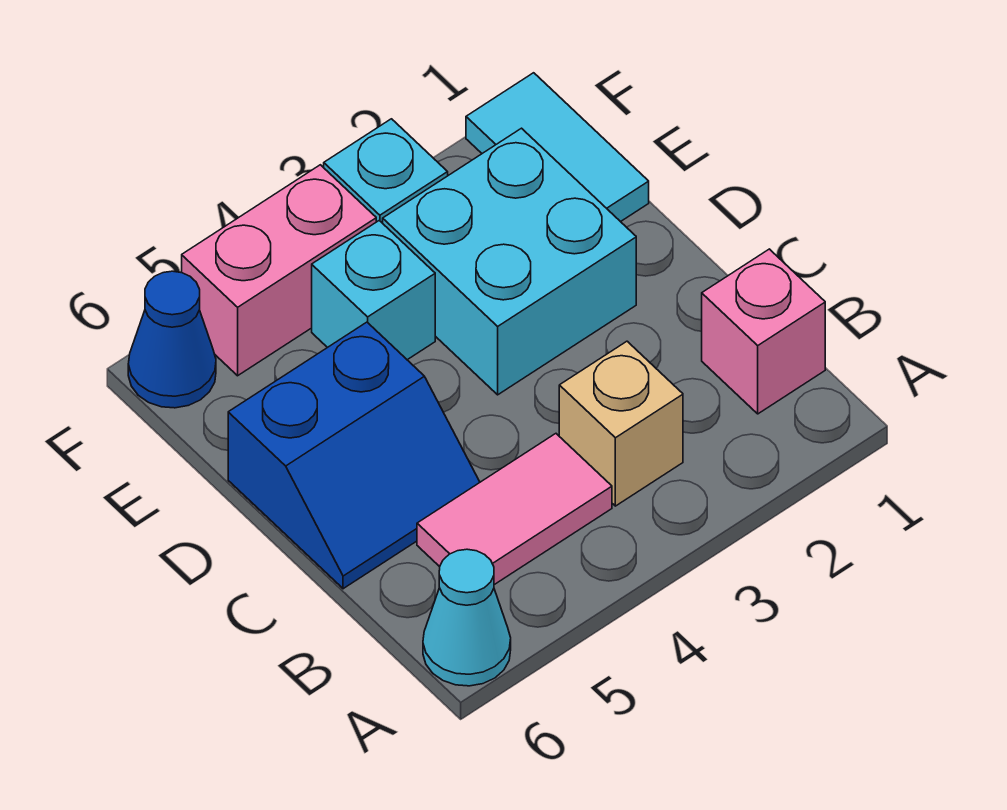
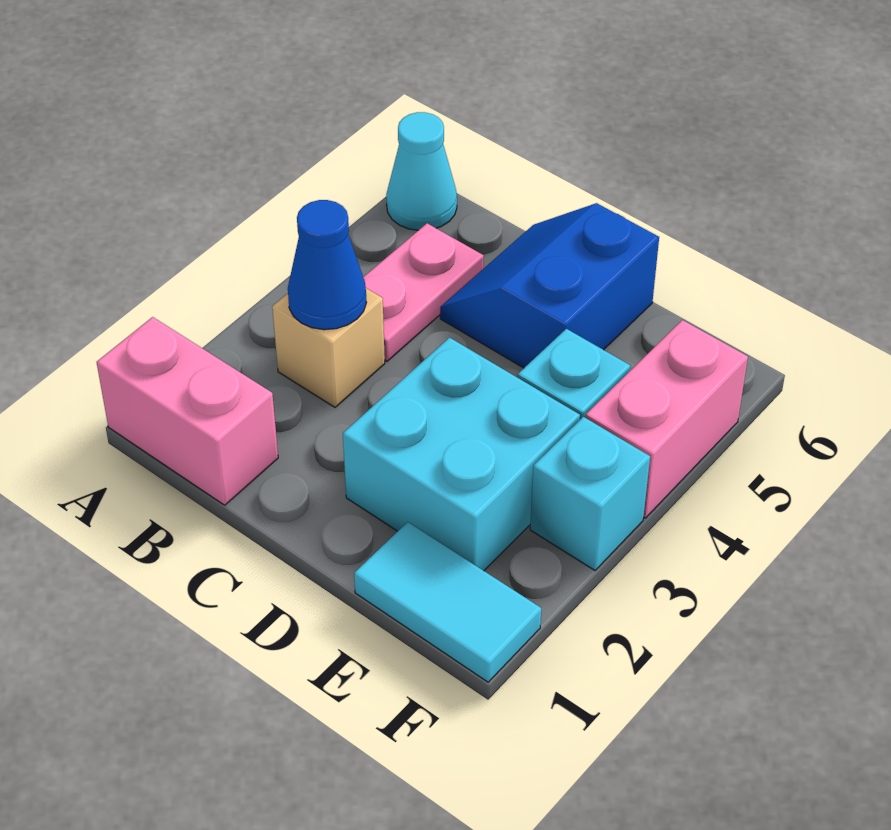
pink brick B1 level 1 -> pink brick A1:B1 level 1
pink tile B4:B5 level 1 -> pink plate B4:B5 level 1
blue cone F6 level 1 -> blue cone B3 level 2

